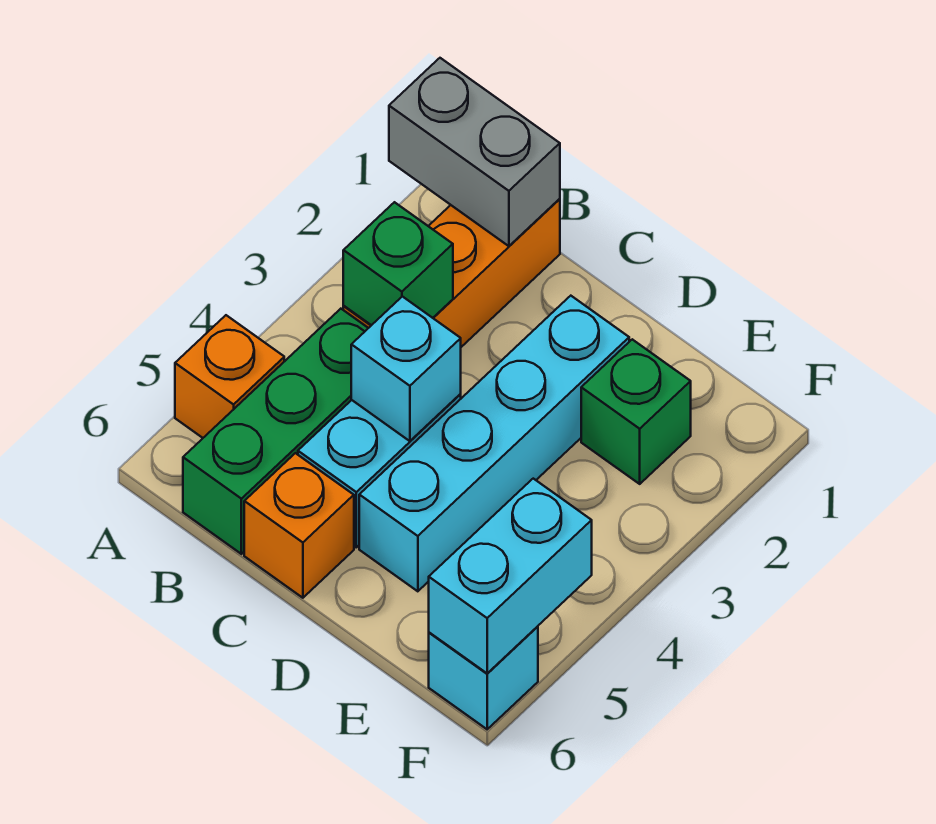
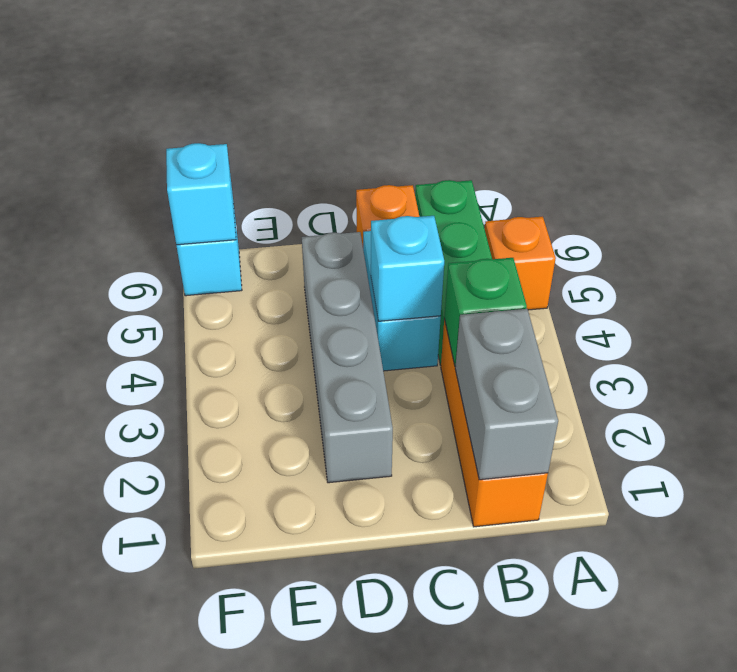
grey brick A1:B1 level 2 -> grey brick B1:B2 level 2
cyan brick D2:D5 level 1 -> grey brick D2:D5 level 1
green brick E2 level 1 -> none
cyan brick F5:F6 level 2 -> cyan brick F6 level 2

